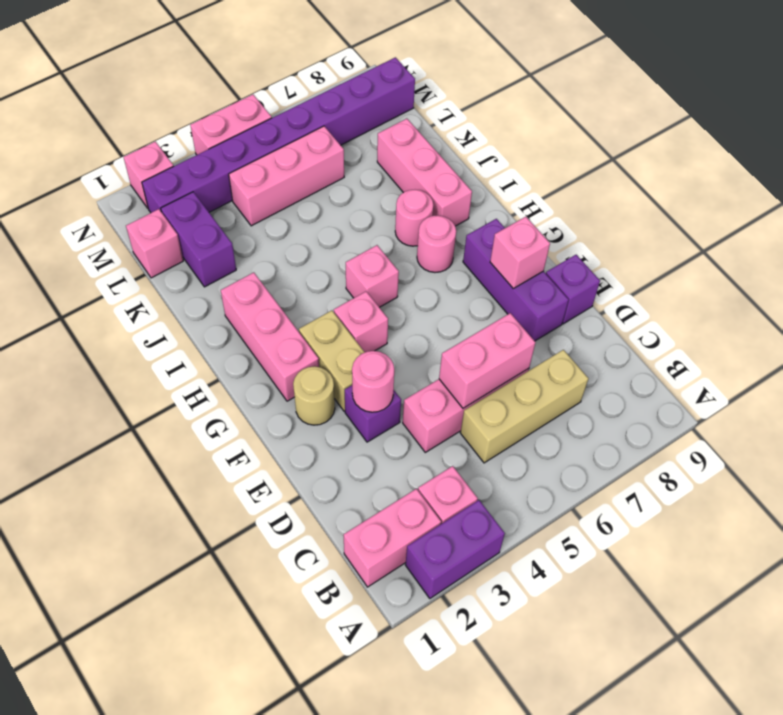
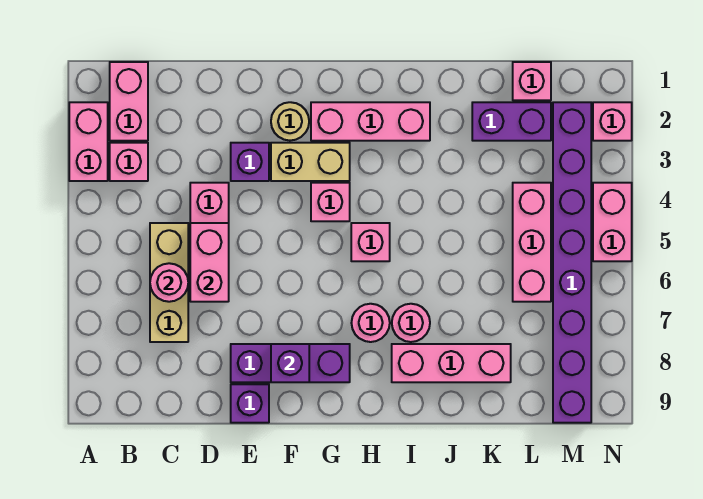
purple brick A2:A3 level 1 -> pink brick A2:A3 level 1
pink round brick E3 level 2 -> pink round brick C6 level 2
pink brick F8 level 2 -> purple brick F8 level 2

